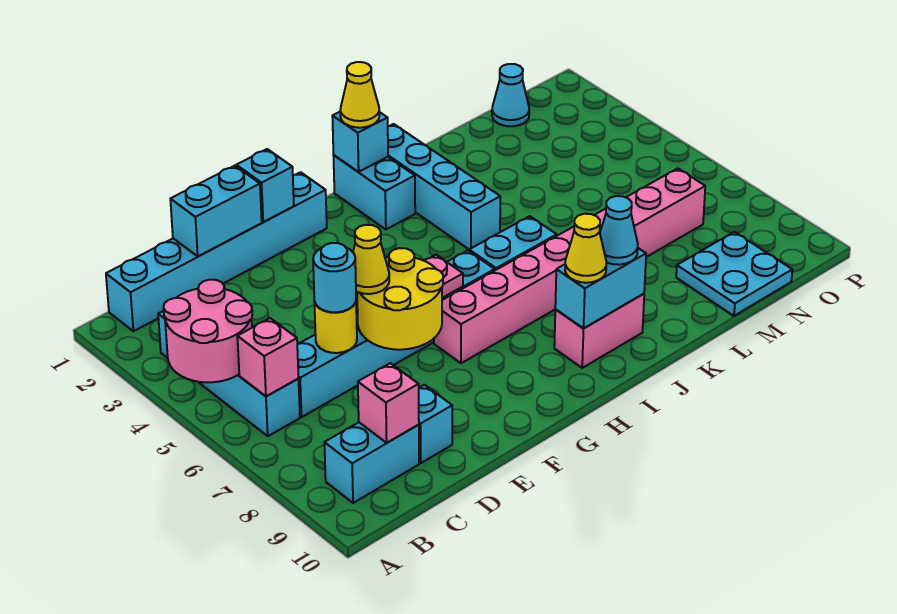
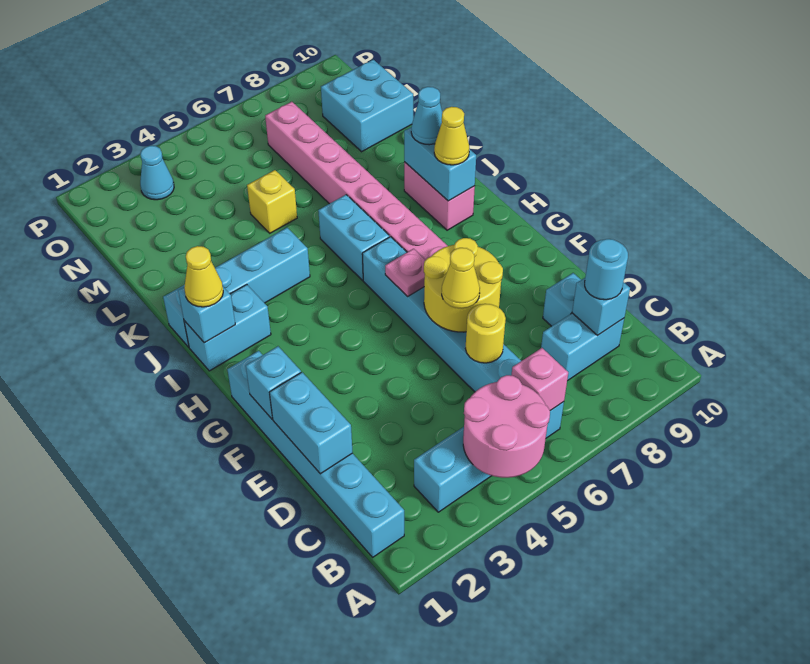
cyan brick B9:C9 level 1 -> cyan brick C8:C9 level 1
pink brick C9 level 2 -> cyan brick C9 level 2
cyan round brick D6 level 3 -> cyan round brick C9 level 3
none -> yellow brick L5 level 1
cyan plate M9:N10 level 1 -> cyan brick M9:N10 level 1
cyan cone N1 level 1 -> cyan cone O3 level 1

